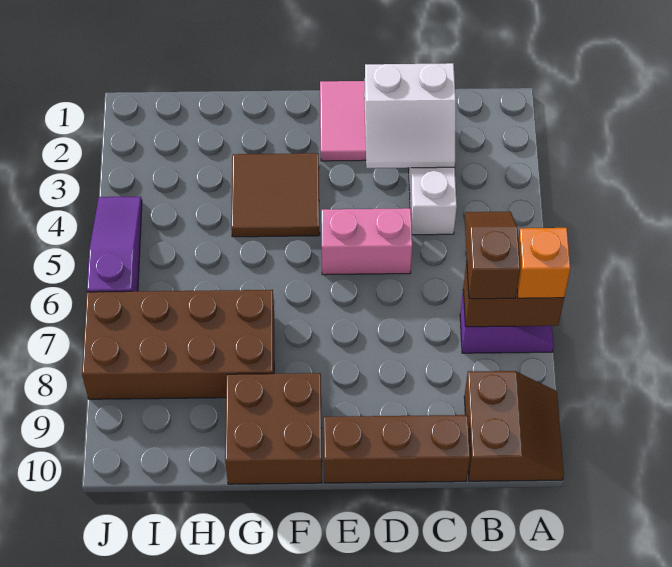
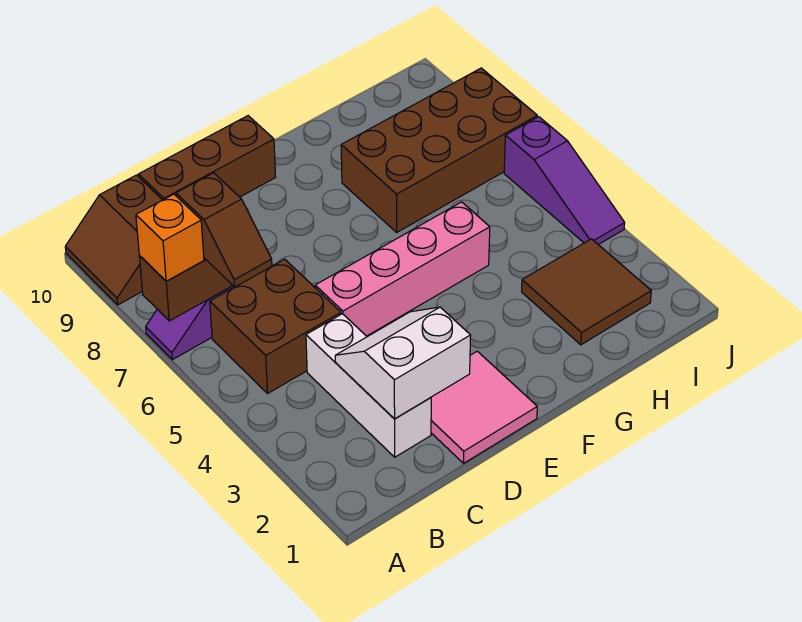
pink brick D5:E5 level 1 -> pink brick D5:G5 level 1
brown tile F3:G4 level 1 -> brown tile H2:I3 level 1
brown brick F9:G10 level 1 -> brown brick B5:C6 level 1

